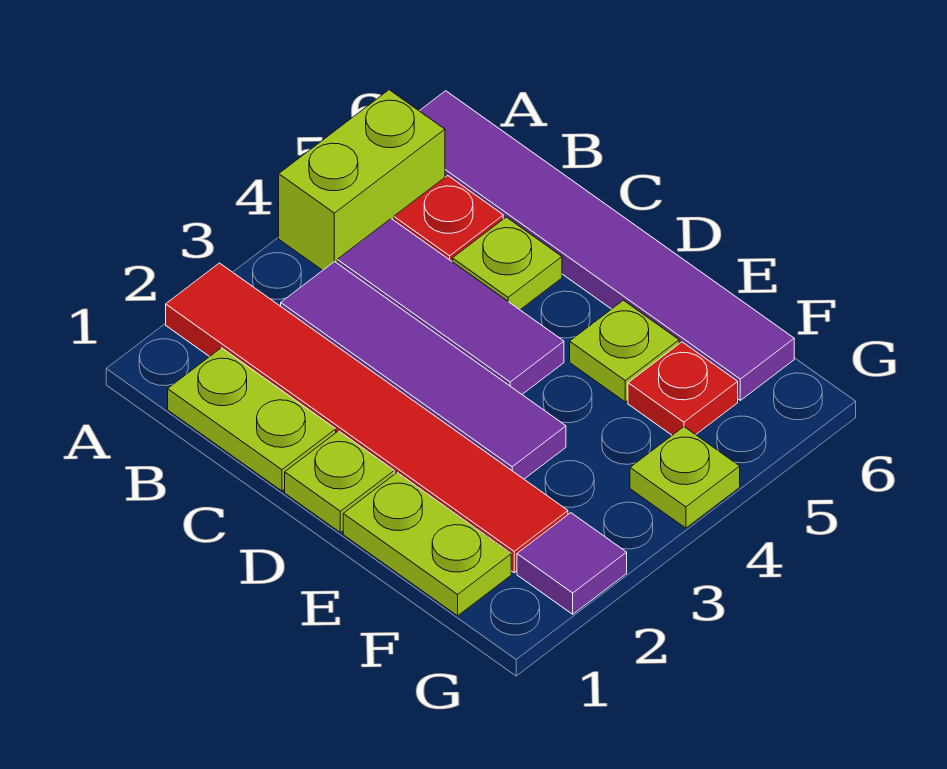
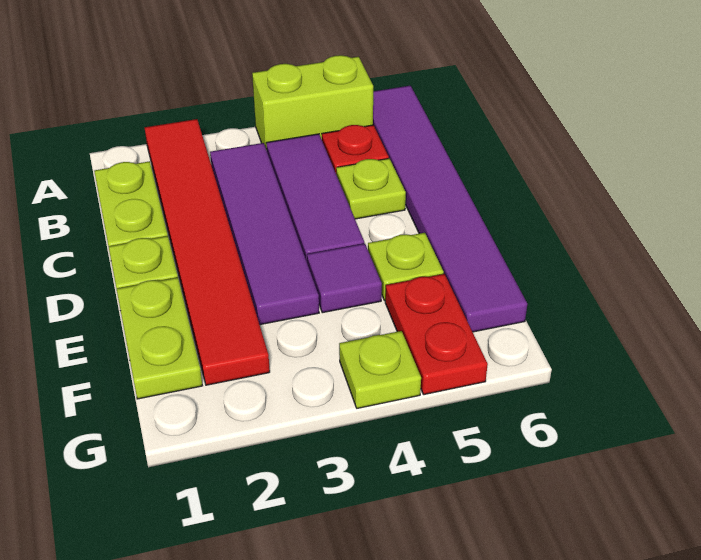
red plate F5 level 1 -> red plate F5:G5 level 1
purple tile G2 level 1 -> purple tile E4 level 1

